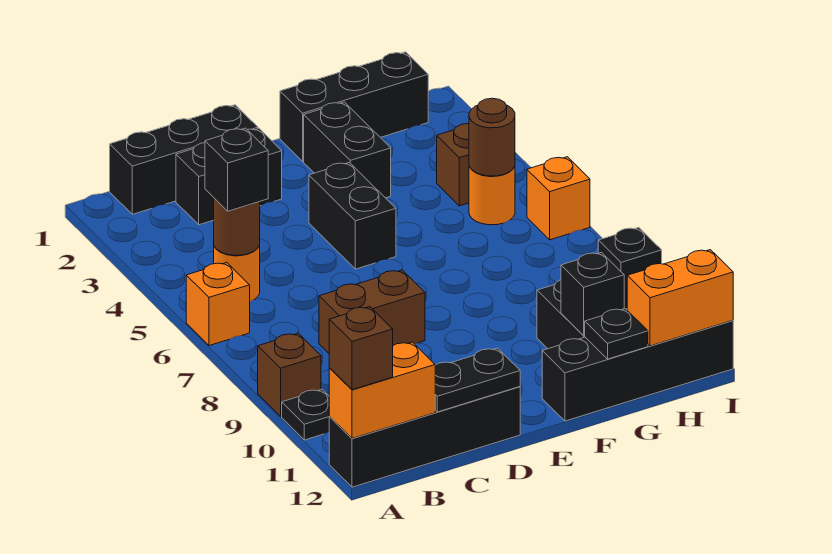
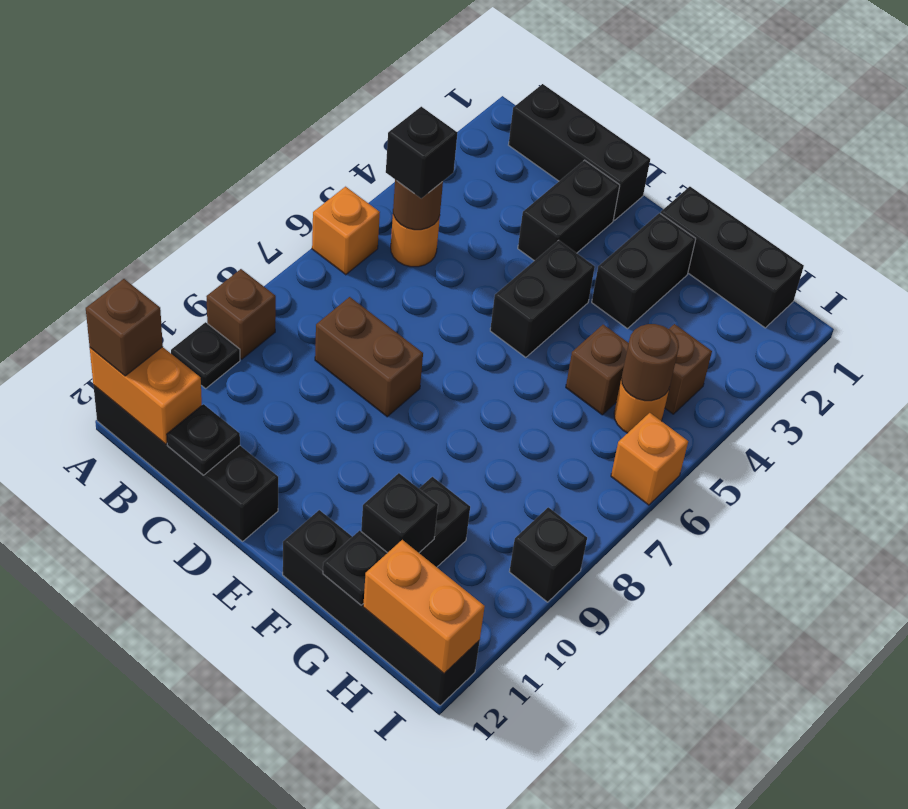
black brick C2:D2 level 1 -> black brick D2:D3 level 1
black plate C12:D12 level 2 -> black plate C12 level 2
none -> brown brick G5 level 1

